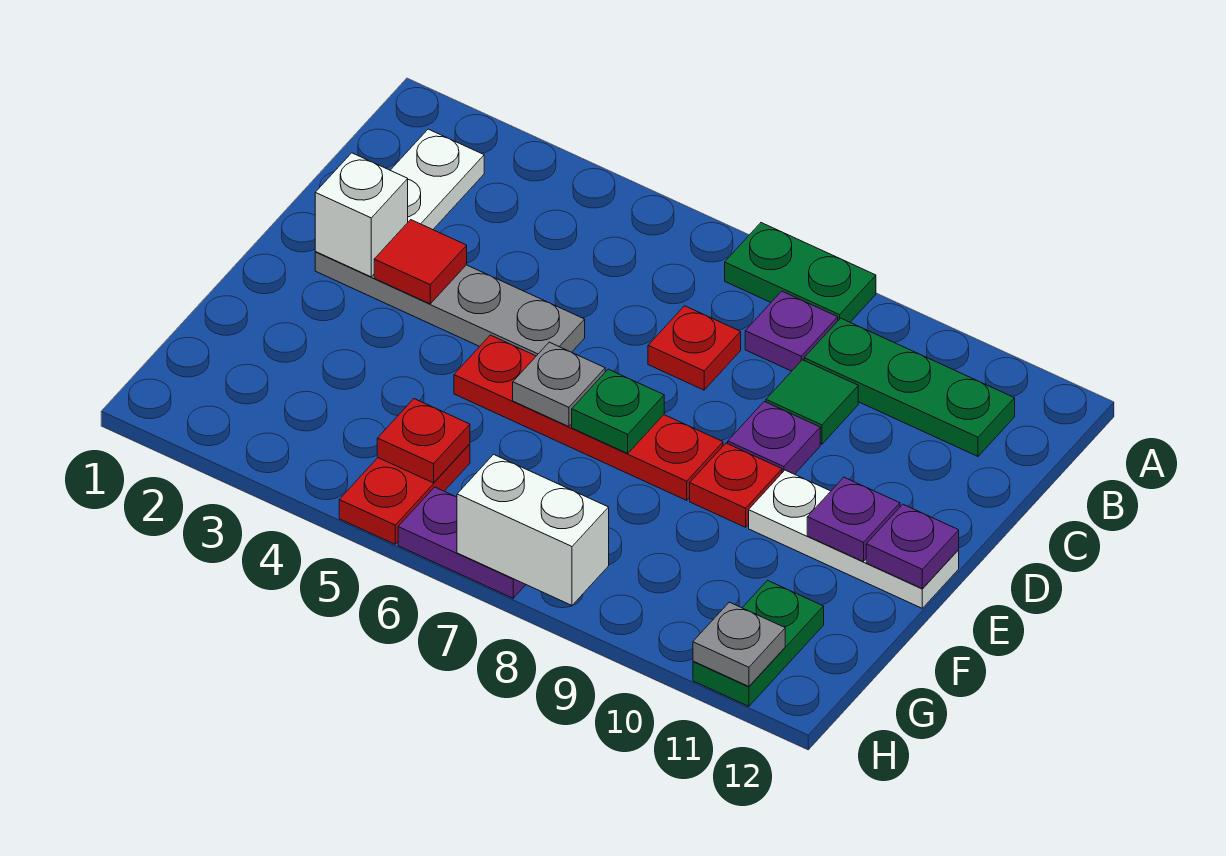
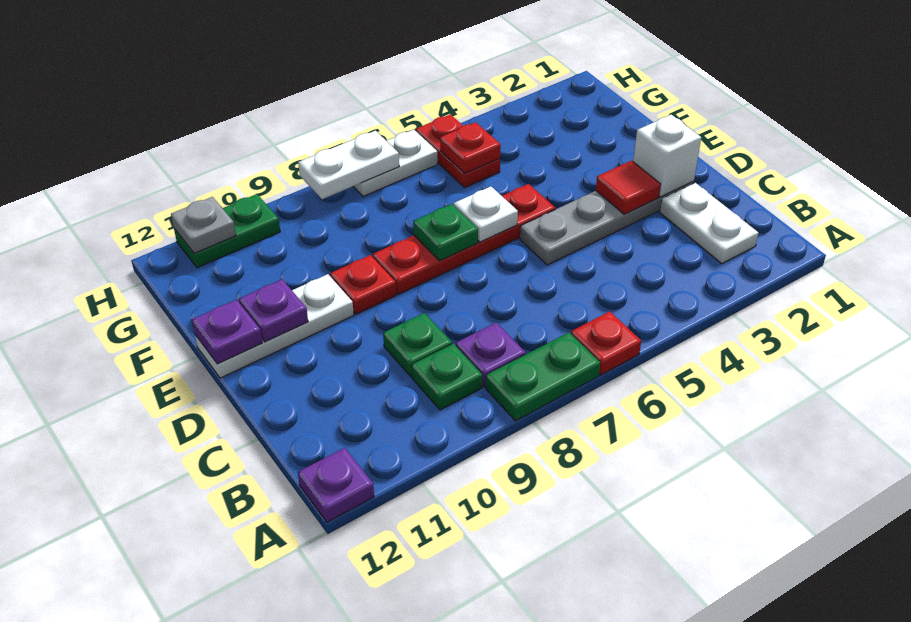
green plate B9:B11 level 1 -> green plate B9 level 1
red plate C7 level 1 -> red plate A6 level 1
green tile C9 level 1 -> green plate C9 level 1
purple plate D9 level 1 -> purple plate A12 level 1
grey plate E6 level 2 -> white plate E6 level 2
green plate G11:H11 level 1 -> green plate H10:H11 level 1
purple plate H6:H7 level 1 -> white plate H6:H7 level 1
white brick H7:H8 level 2 -> white plate H7:H8 level 2

